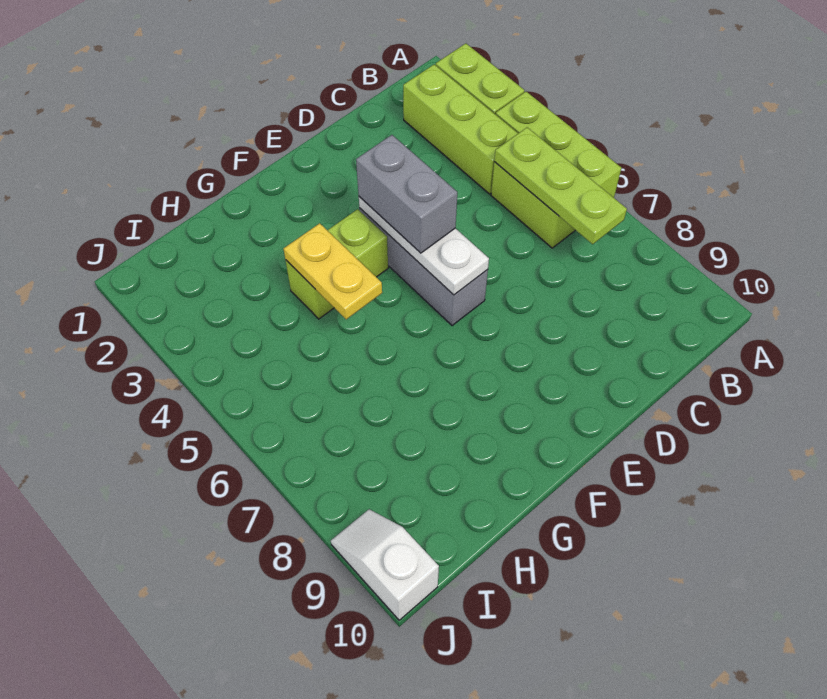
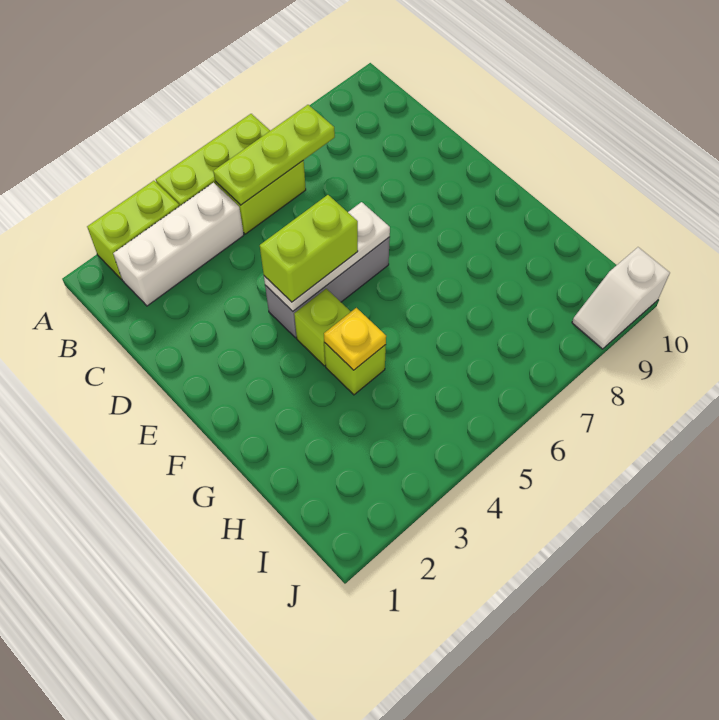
lime brick B2:B4 level 1 -> white brick B2:B4 level 1
grey brick E4:E5 level 3 -> lime brick E4:E5 level 3
yellow plate G4:G5 level 2 -> yellow plate G4 level 2

